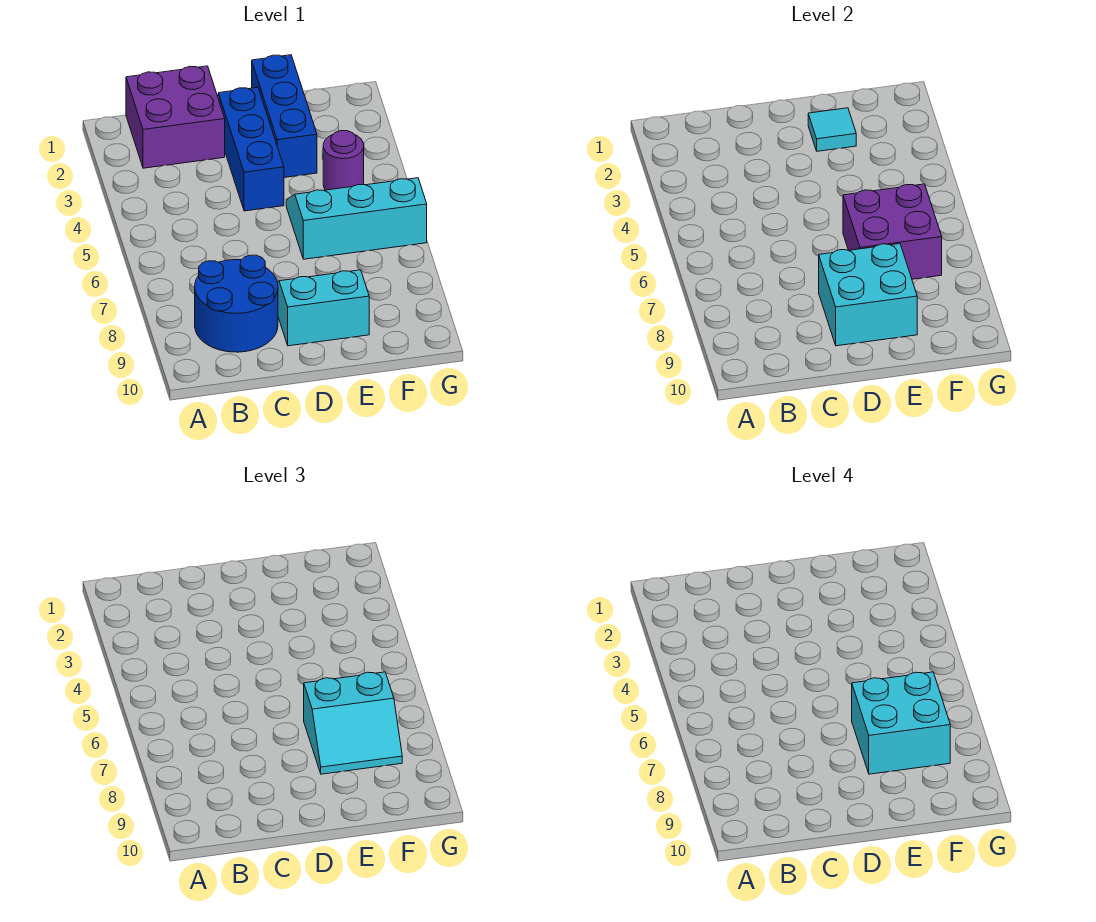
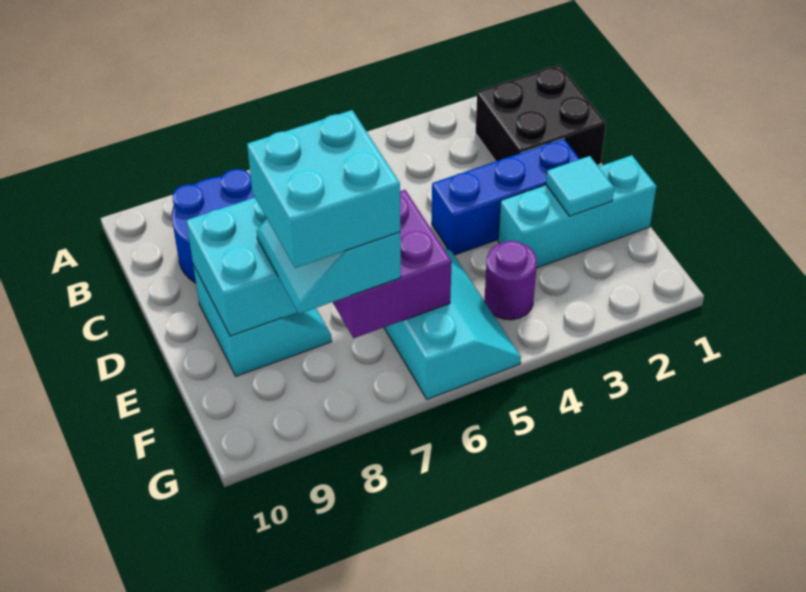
purple brick B1:C2 level 1 -> black brick B1:C2 level 1
blue brick E1:E3 level 1 -> cyan brick E1:E3 level 1

